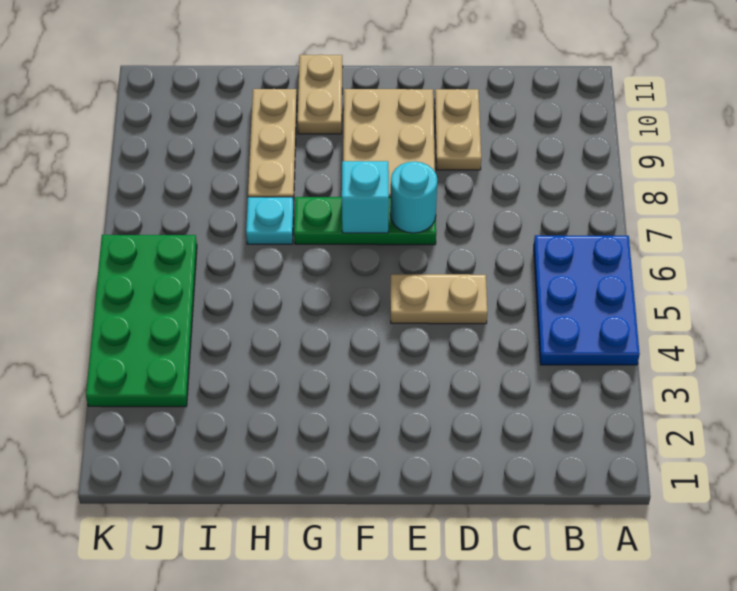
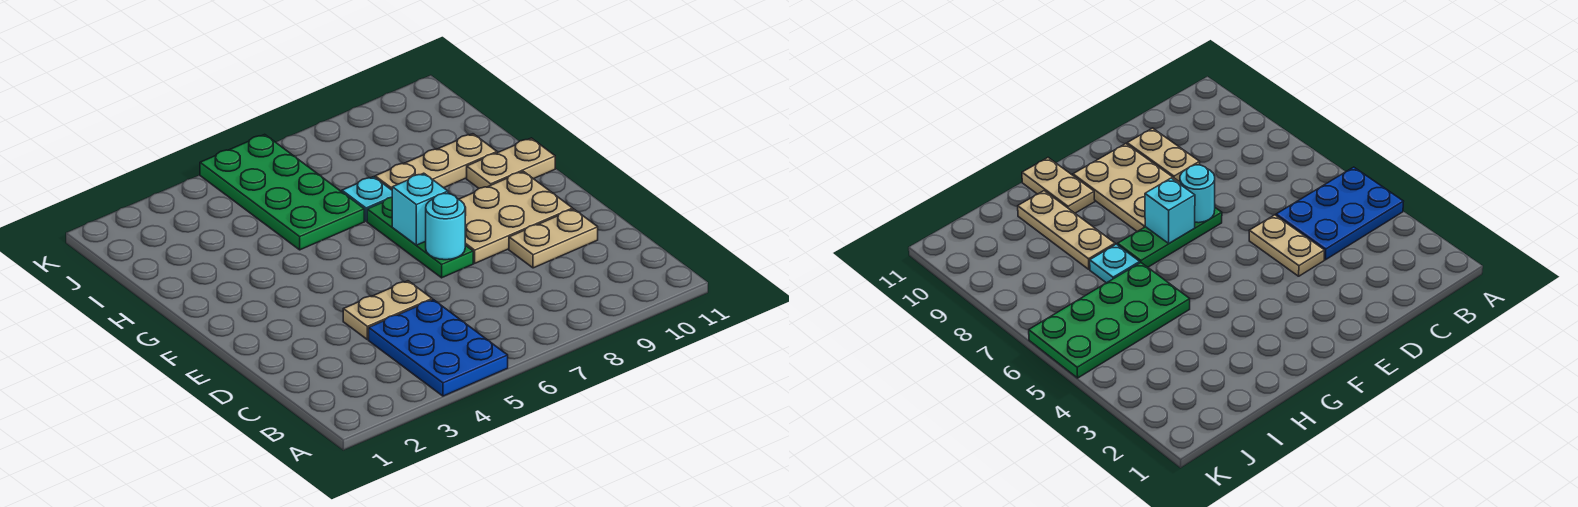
blue plate A4:B6 level 1 -> blue plate A4:C5 level 1
tan plate D5:E5 level 1 -> tan plate D4:D5 level 1
green plate J3:K6 level 1 -> green plate H5:K6 level 1

